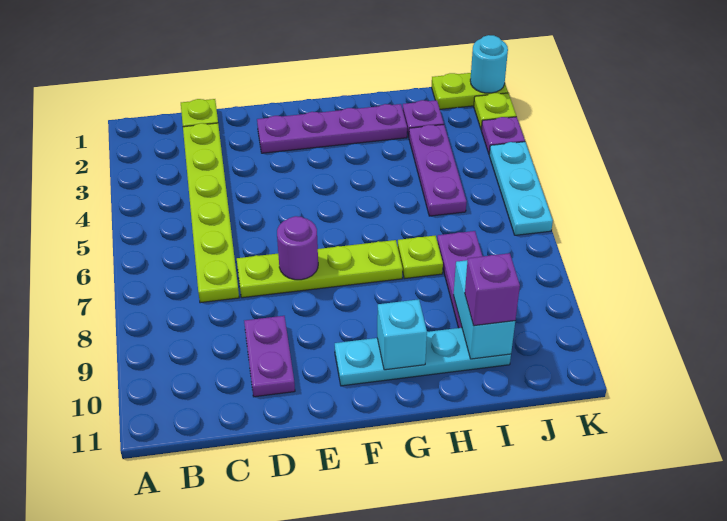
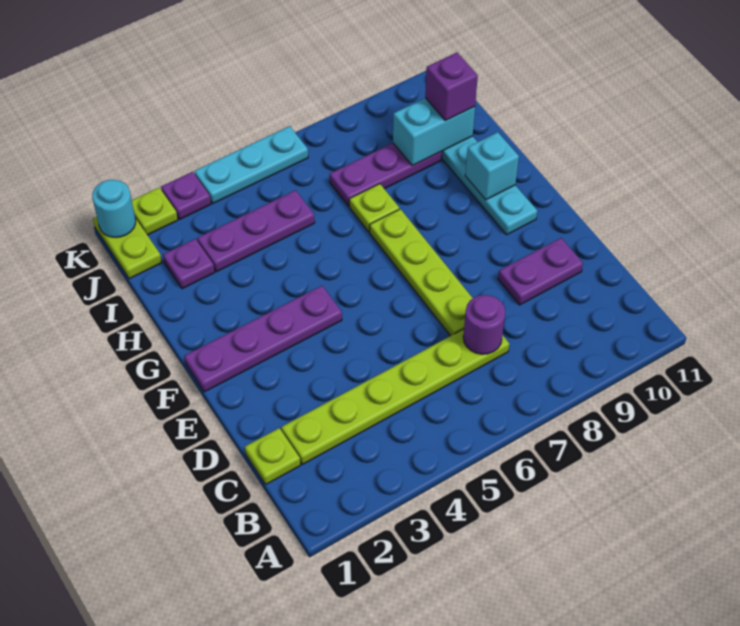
purple plate E2:H2 level 1 -> purple plate F1:F4 level 1
purple round brick E7 level 2 -> purple round brick C7 level 2

